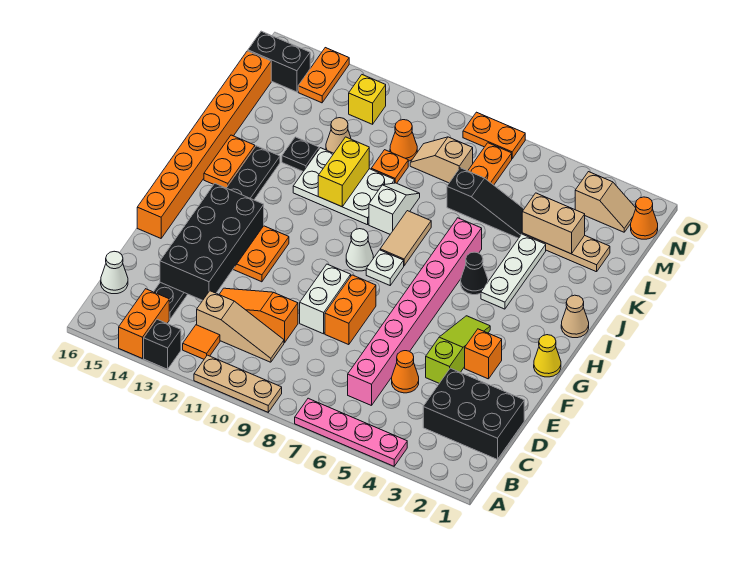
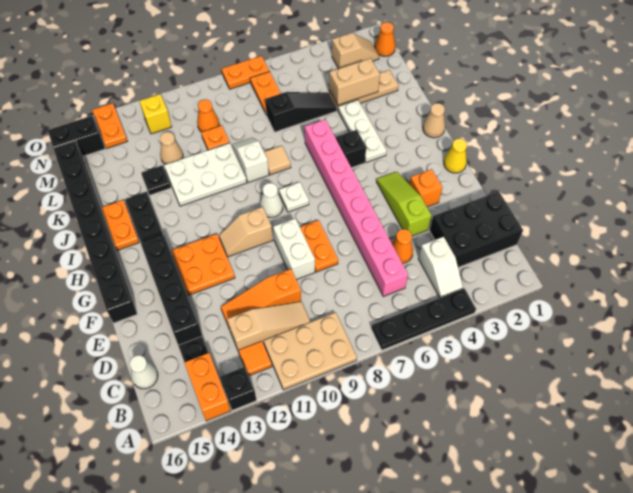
pink plate A4:A7 level 1 -> black plate A4:A7 level 1
tan plate A9:A11 level 1 -> tan plate A9:B11 level 1
none -> white slope B4:C4 level 1 top C
black brick D13:G14 level 2 -> black brick D14:G14 level 2
orange brick E8:F8 level 1 -> orange plate E8:F8 level 1
orange brick F16:M16 level 1 -> black brick F16:M16 level 1
black cone I5 level 1 -> black brick I5 level 1
tan tile I8:J8 level 1 -> tan tile J8 level 1
yellow brick J11:K11 level 2 -> none
tan slope M8:M9 level 1 top 8 -> tan slope G10:G11 level 1 top 10

